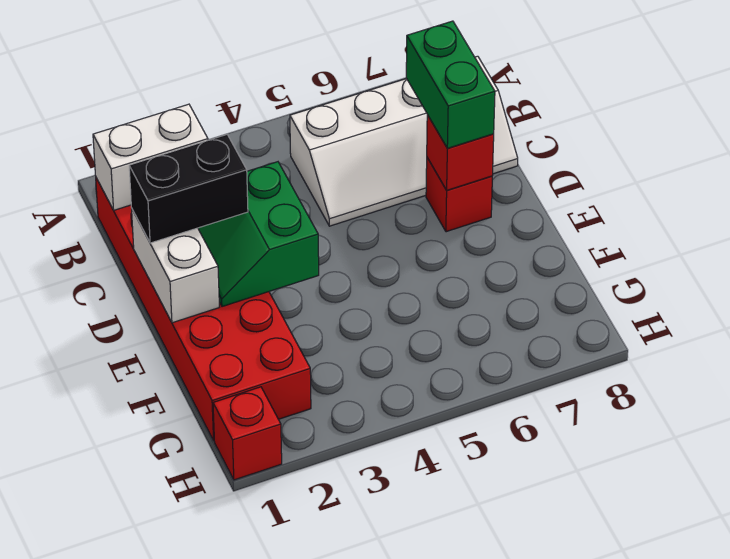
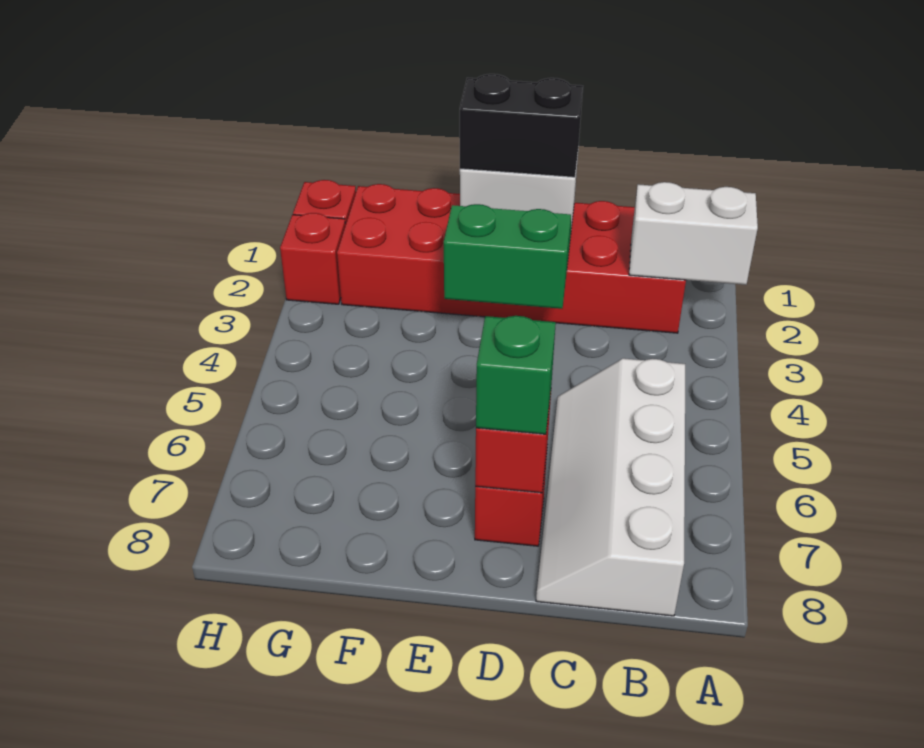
white brick B1:B2 level 2 -> white brick A2:B2 level 2
green brick C7:D7 level 3 -> green brick D7 level 3
black brick D1:D2 level 3 -> black brick D1:E1 level 3
none -> red brick H2 level 1

